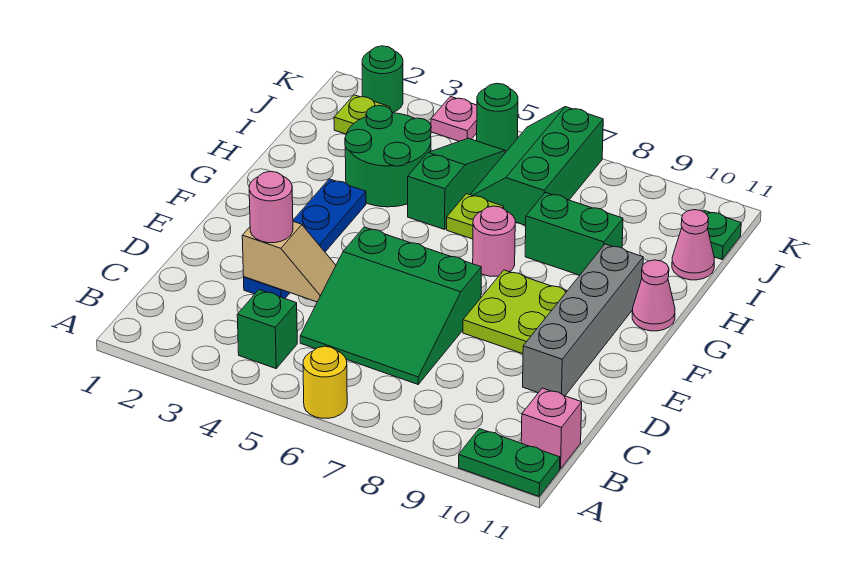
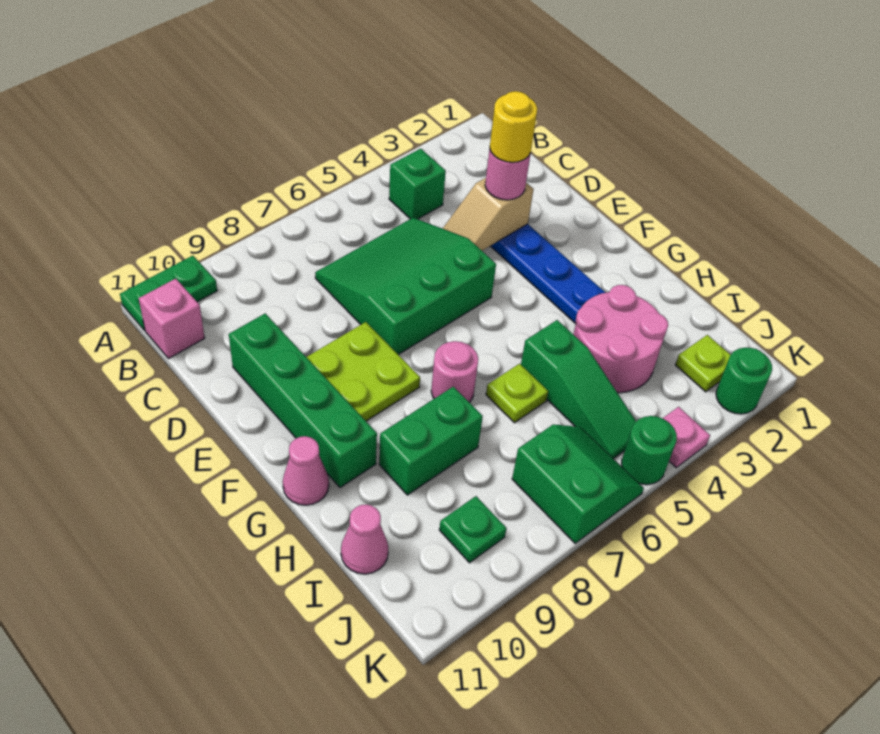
yellow round brick A6 level 1 -> yellow round brick D3 level 4
grey brick D10:G10 level 1 -> green brick D10:G10 level 1
green round brick H3:I4 level 1 -> pink round brick H3:I4 level 1
green slope I6:K7 level 1 top 7 -> green slope J6:K7 level 1 top 7
green plate J11 level 1 -> green plate J9 level 1

